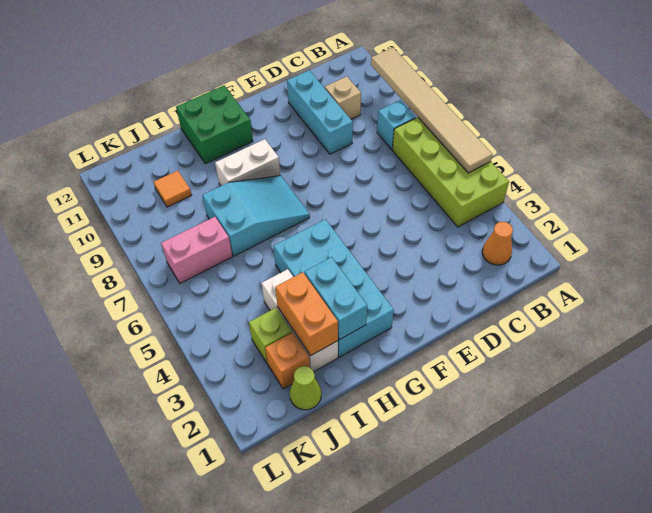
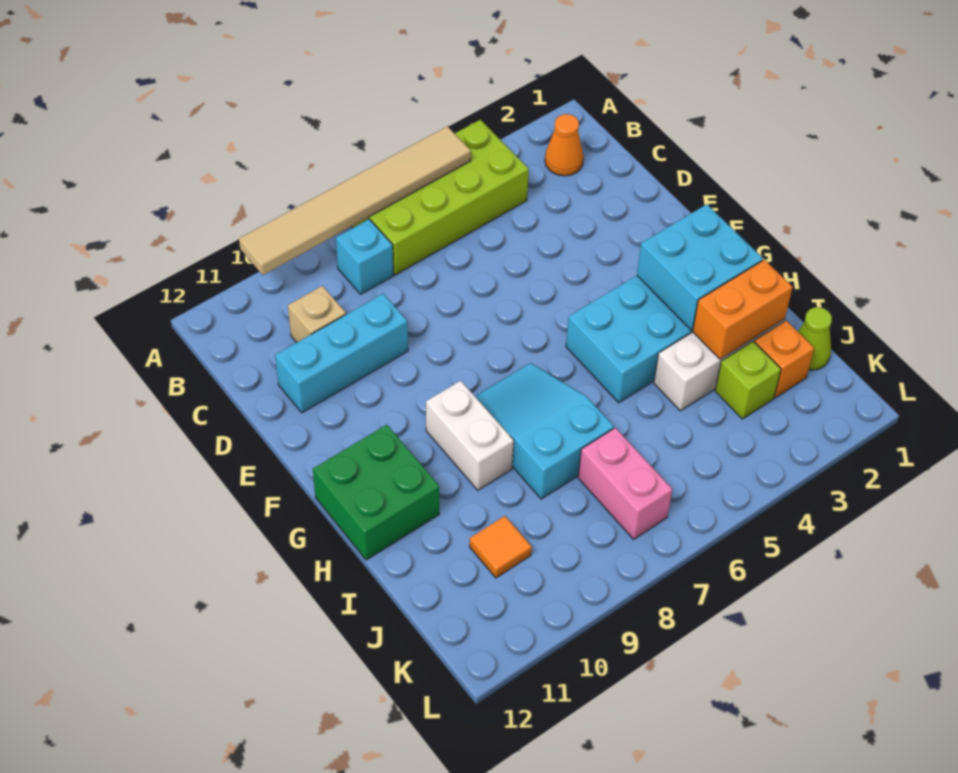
cyan brick H2:H3 level 2 -> cyan brick G2:H3 level 2

